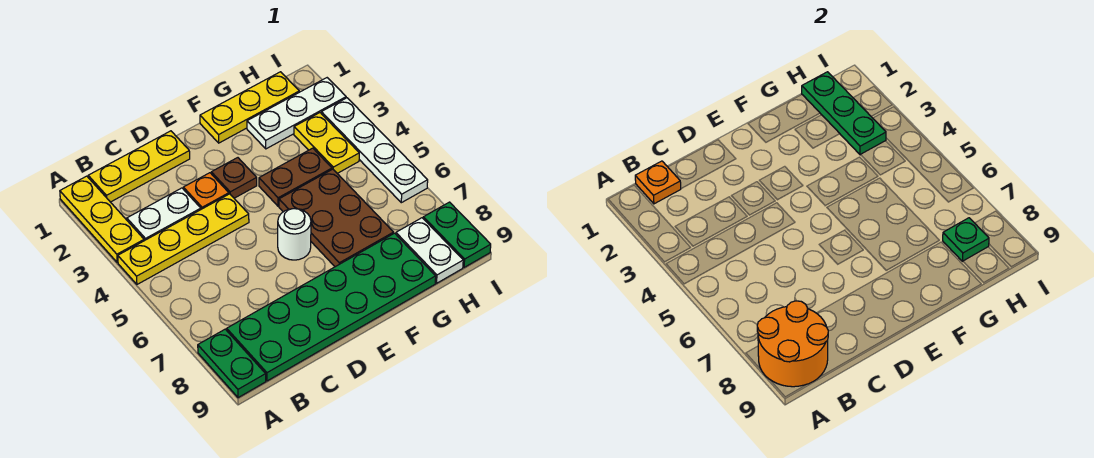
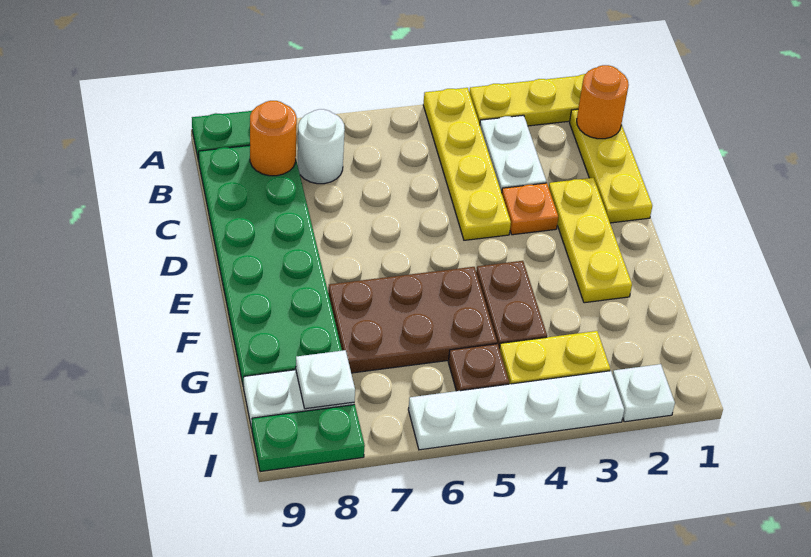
orange round brick A8:B9 level 2 -> orange round brick B8 level 2
orange plate B1 level 2 -> orange round brick B1 level 2
brown plate E3 level 1 -> brown plate H5 level 1
white round brick E6 level 1 -> white round brick B7 level 1
yellow plate F1:H1 level 1 -> yellow plate D2:F2 level 1
white plate G2:I2 level 1 -> white plate I2 level 1
green plate H1:H3 level 2 -> none
green plate H8 level 2 -> white plate H8 level 2

